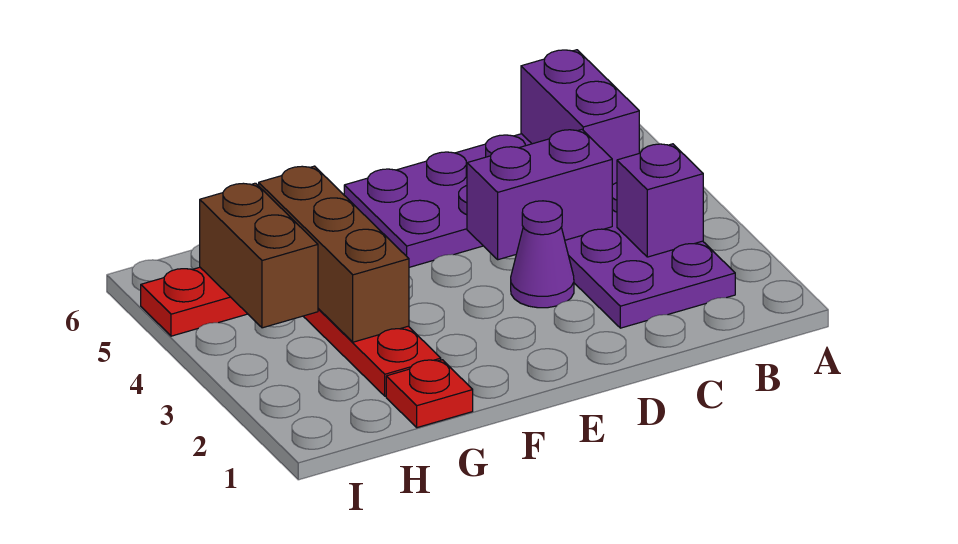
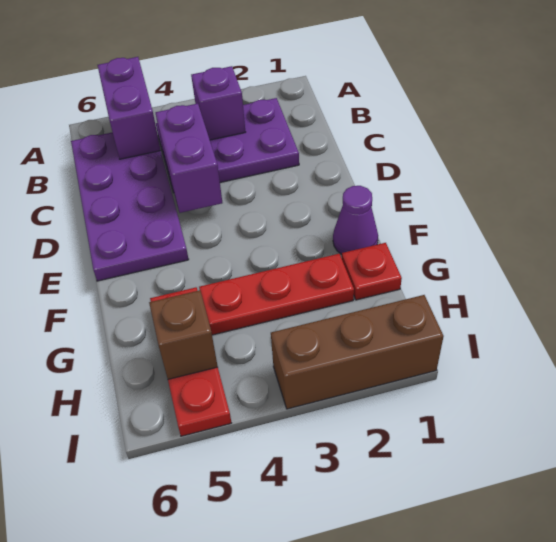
purple brick B5:B6 level 2 -> purple brick A5:B5 level 2
purple cone D3 level 1 -> purple cone F1 level 1
brown brick G3:G5 level 2 -> brown brick I1:I3 level 1
brown brick H4:H5 level 2 -> brown brick H5 level 2

